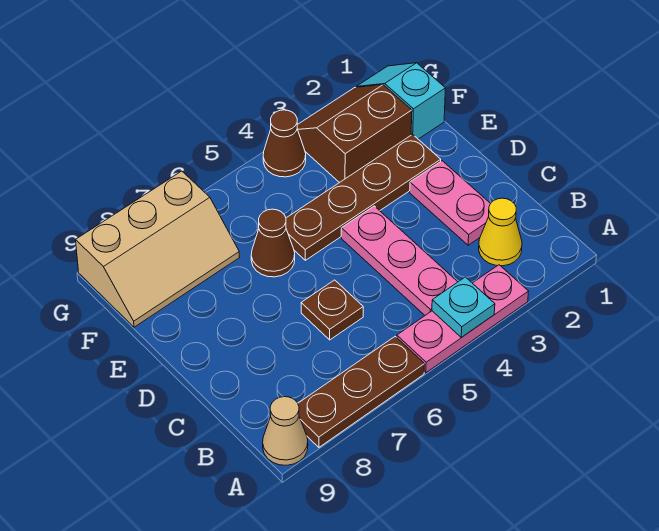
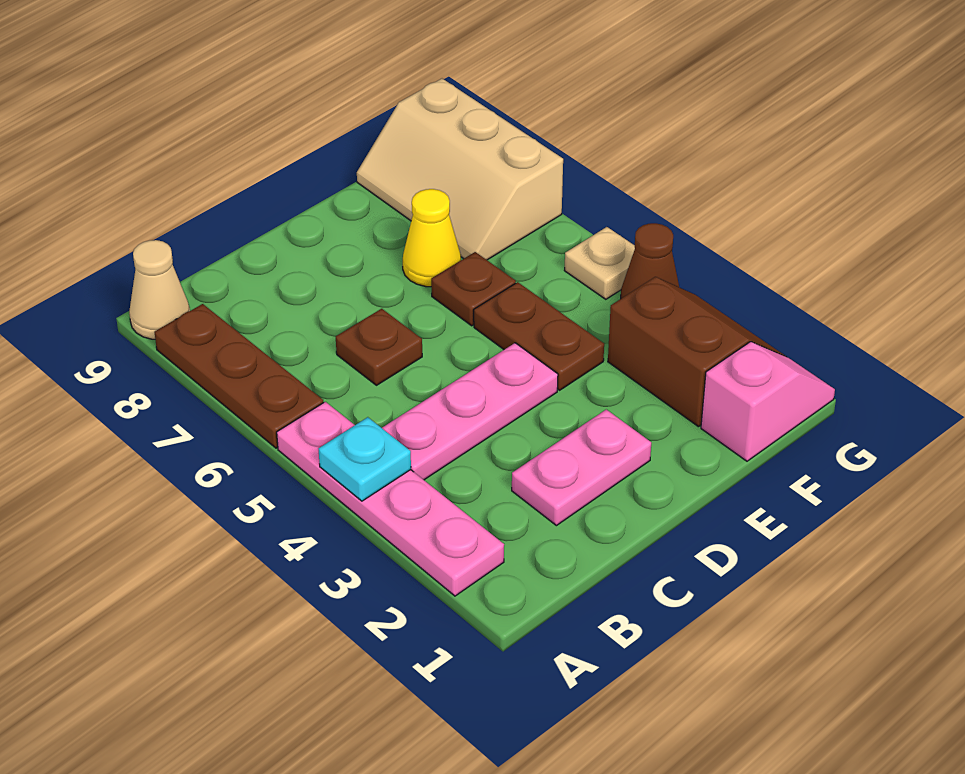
pink plate A3:A5 level 1 -> pink plate A2:A5 level 1
yellow cone B2 level 1 -> yellow cone E7 level 1
brown plate E2:E5 level 1 -> brown plate E4:E5 level 1
brown cone E6 level 1 -> brown plate E6 level 1
cyan slope F1:G1 level 1 top F -> pink slope F1:G1 level 1 top F
none -> tan plate G5 level 1

